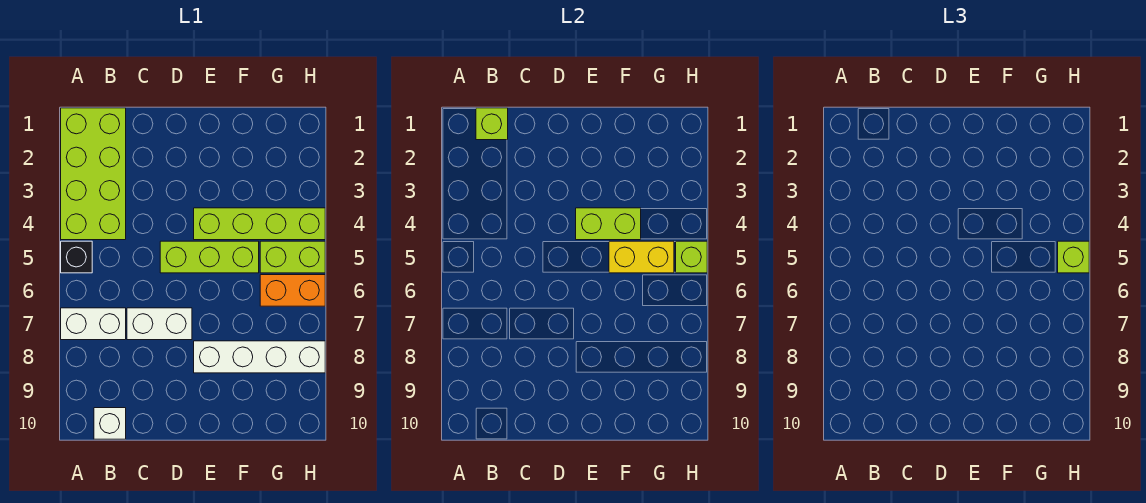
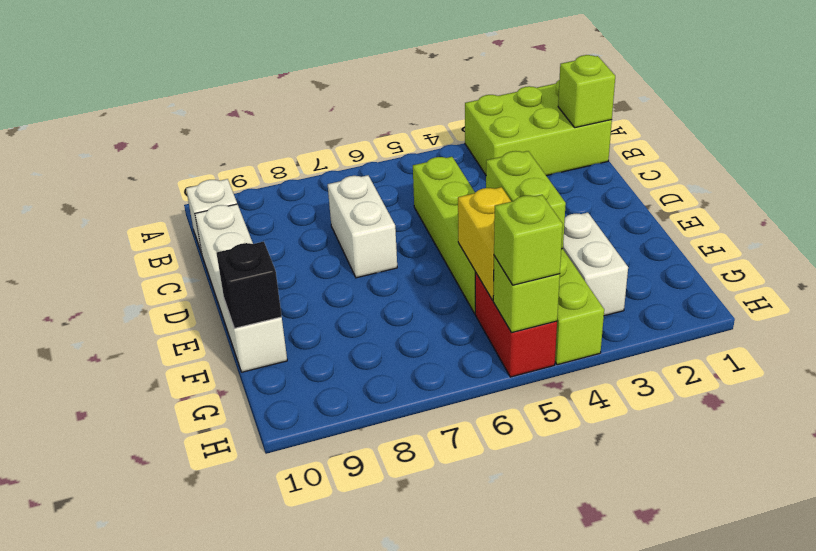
lime brick A1:B4 level 1 -> lime brick A1:B3 level 1
black brick A5 level 1 -> black brick F10 level 2
white brick A7:B7 level 1 -> white brick F3:G3 level 1
lime brick D5:F5 level 1 -> lime brick C5:F5 level 1
white brick E8:H8 level 1 -> white brick C10:F10 level 1
lime brick G5:H5 level 1 -> red brick G5:H5 level 1
orange brick G6:H6 level 1 -> none

